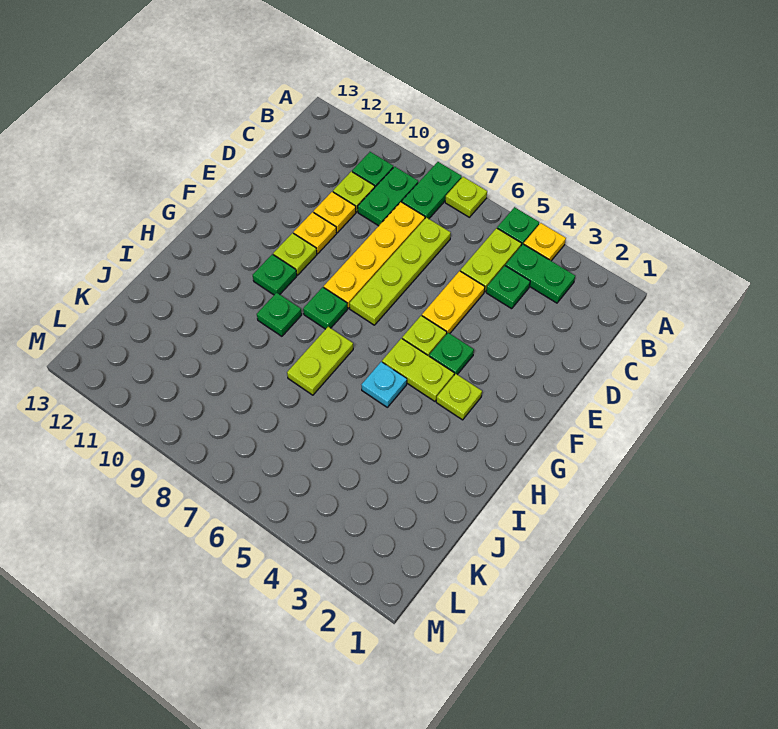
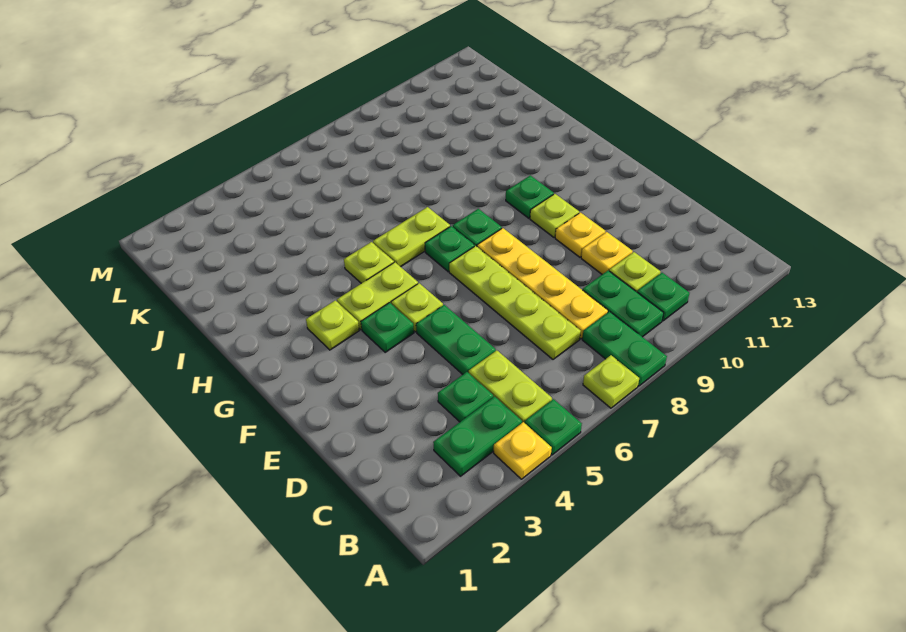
yellow plate D5:E5 level 1 -> green plate D5:E5 level 1
cyan plate H5 level 1 -> lime plate H5 level 1
lime plate H7:I7 level 1 -> lime plate H6:H7 level 1
green plate H9 level 1 -> green plate G7 level 1

